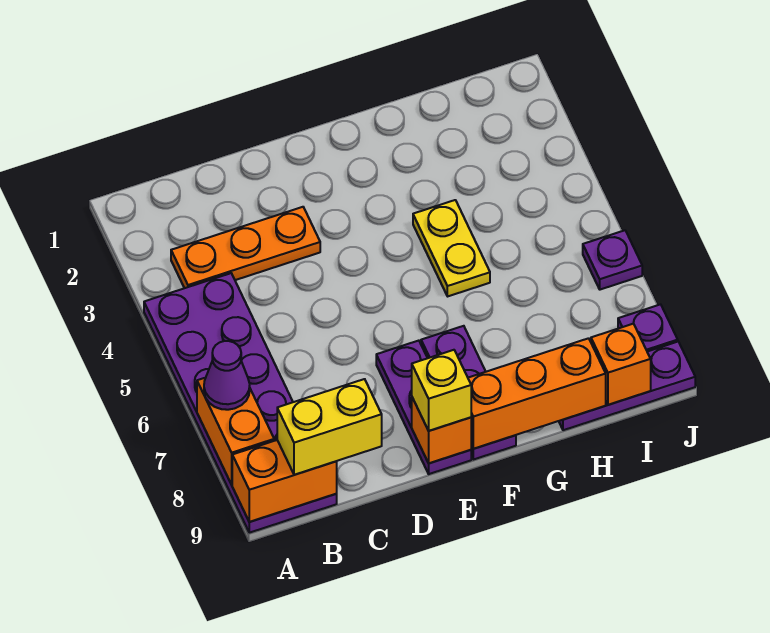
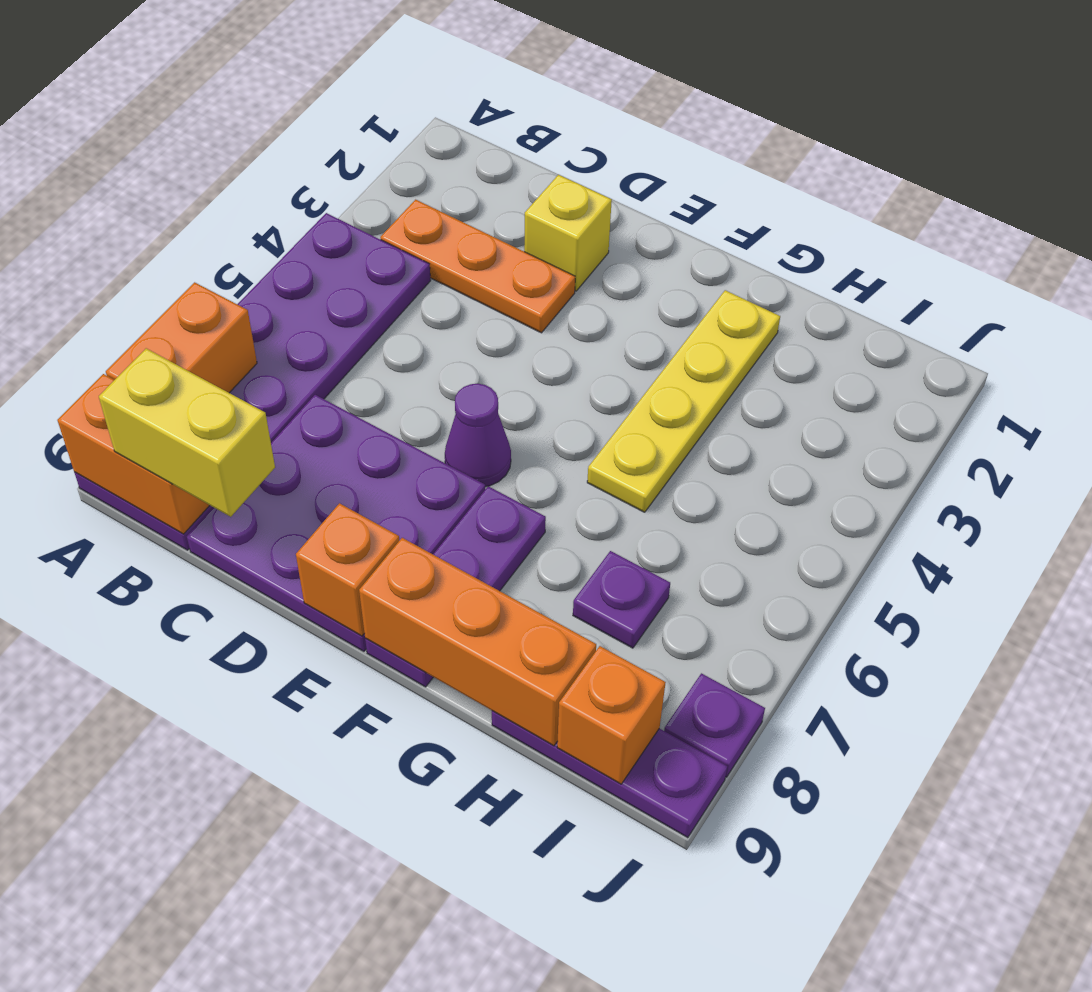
purple cone A7 level 3 -> purple cone E6 level 1
purple plate E7:E9 level 1 -> purple plate C7:E9 level 1
yellow brick E9 level 3 -> yellow brick D2 level 1
yellow plate G4:G5 level 1 -> yellow plate G2:G5 level 1
purple plate J6 level 1 -> purple plate H7 level 1

